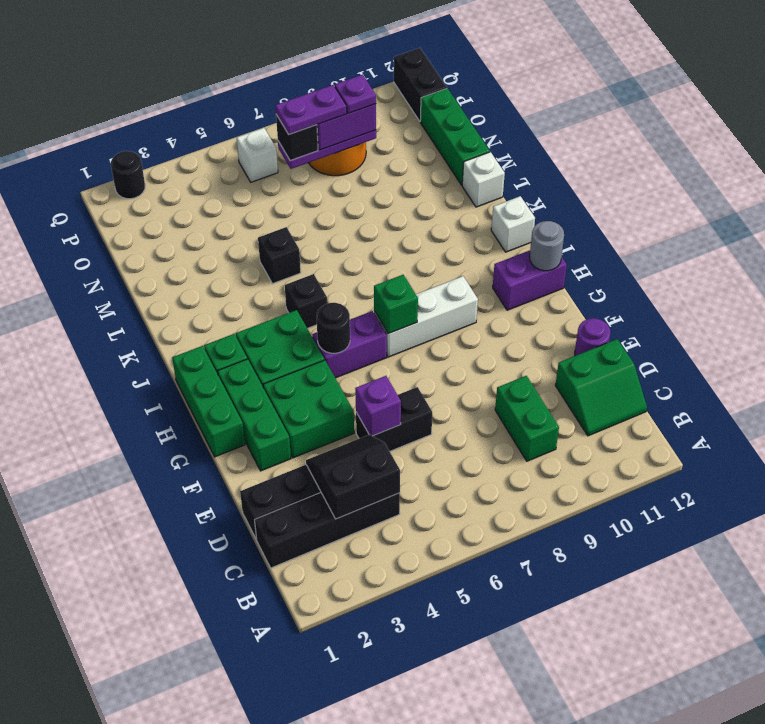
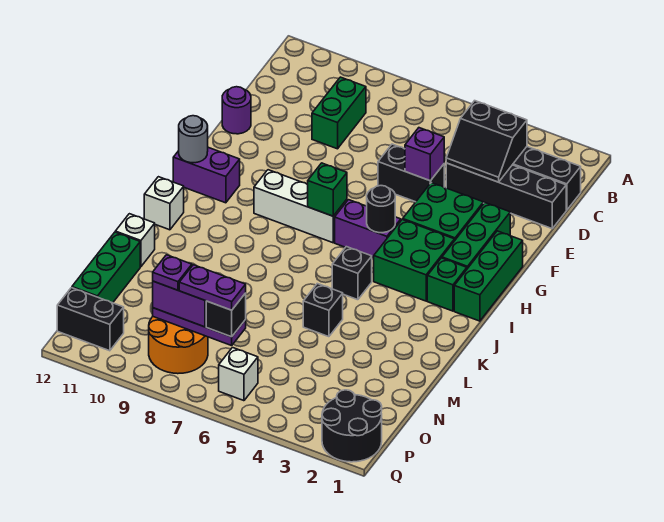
green slope C11:D12 level 1 top D -> none
black brick P12:Q12 level 1 -> black brick P11:P12 level 1
black round brick Q2 level 1 -> black round brick P1:Q2 level 1

